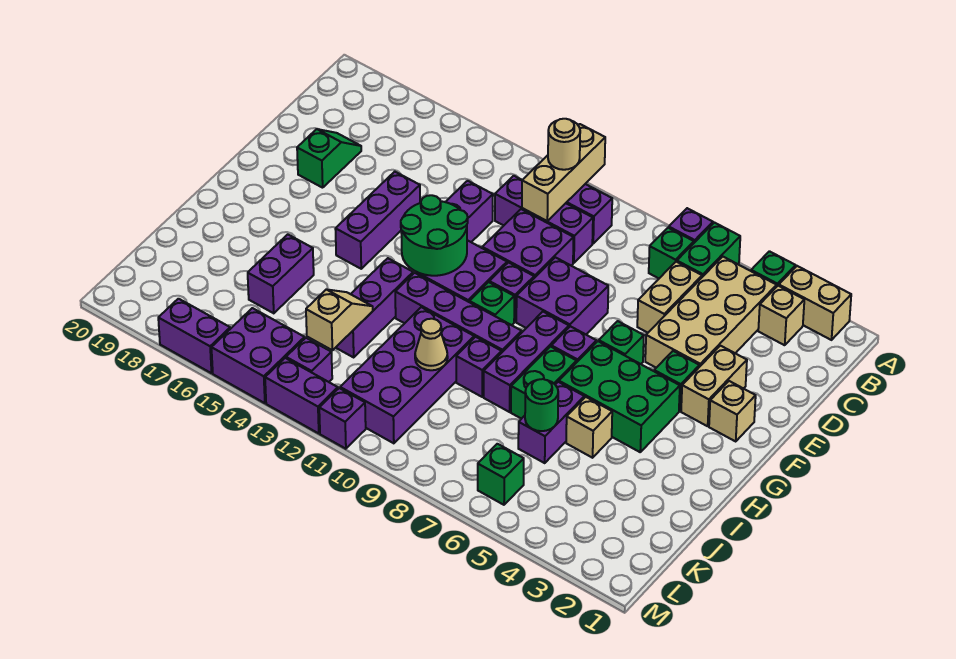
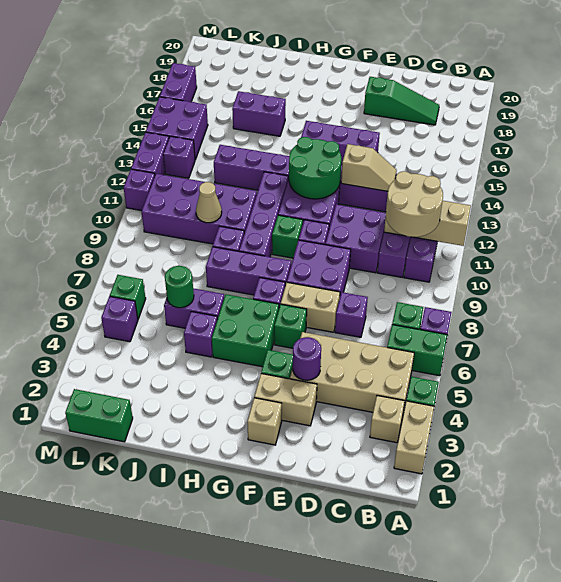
tan round brick B11 level 3 -> tan round brick B10:C11 level 3
tan brick C6:D6 level 1 -> tan brick E7:F7 level 1
none -> purple brick D7 level 1
green slope D18:E18 level 1 top E -> green slope C18:E18 level 1 top E
none -> purple round brick E4 level 2
green brick G4:H6 level 1 -> green brick G5:H6 level 1
green brick H7:I7 level 1 -> green brick K1:L1 level 1
tan brick I5 level 1 -> purple brick I5 level 1
tan slope J13:K13 level 2 top K -> tan slope D13:E13 level 2 top E
none -> purple brick L5 level 1

